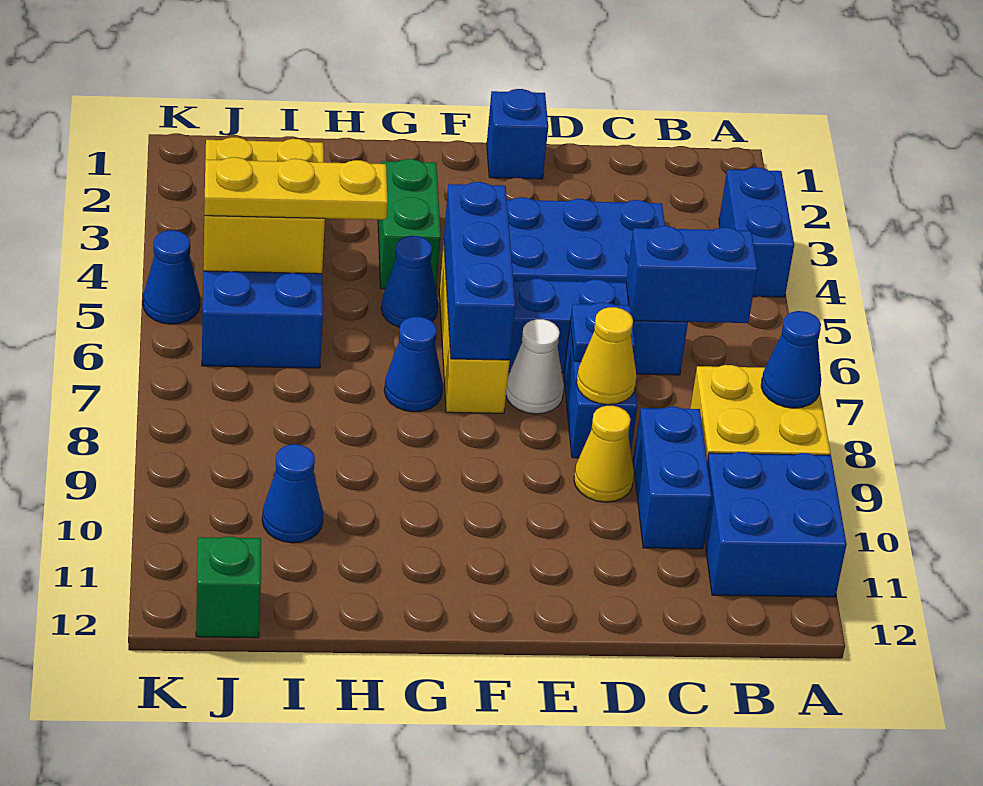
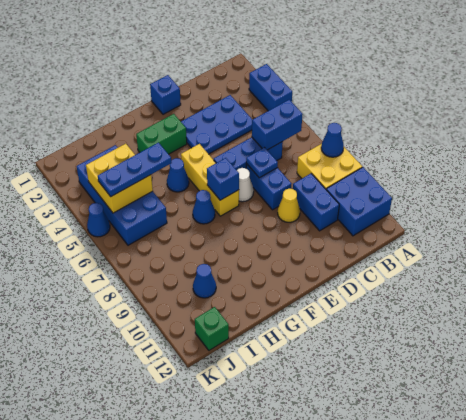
yellow cone D8 level 2 -> none
blue brick F5:F7 level 2 -> blue brick F7 level 2
green brick G3:G4 level 1 -> green brick F3:G3 level 1
yellow plate H5:J5 level 3 -> blue plate H5:J5 level 3

